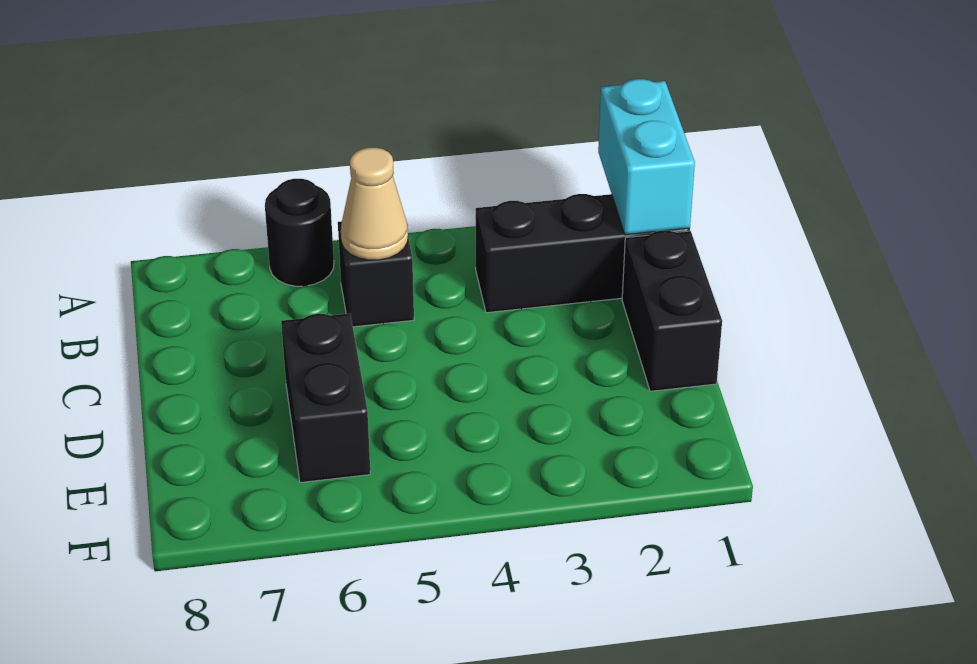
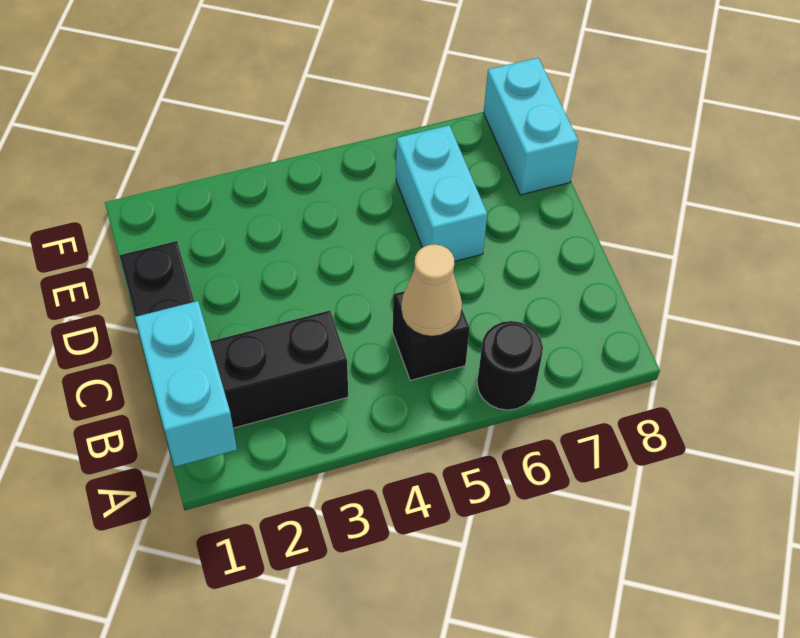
black brick D6:E6 level 1 -> cyan brick D6:E6 level 1
none -> cyan brick E8:F8 level 1

